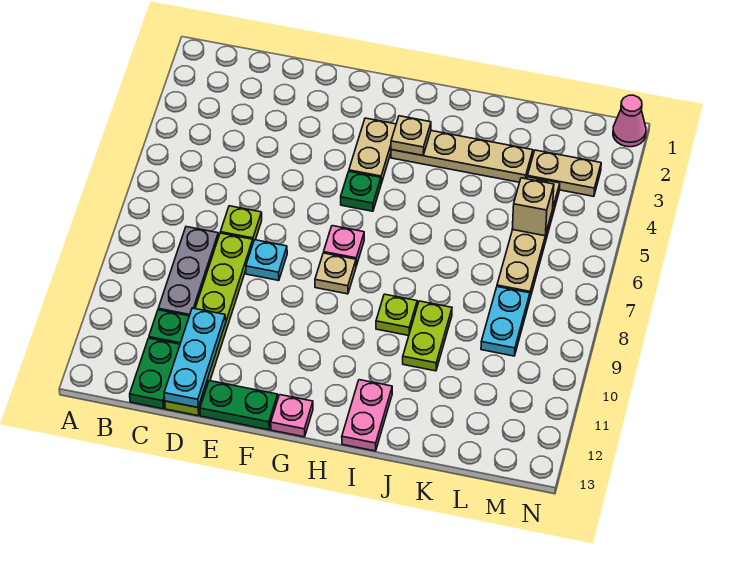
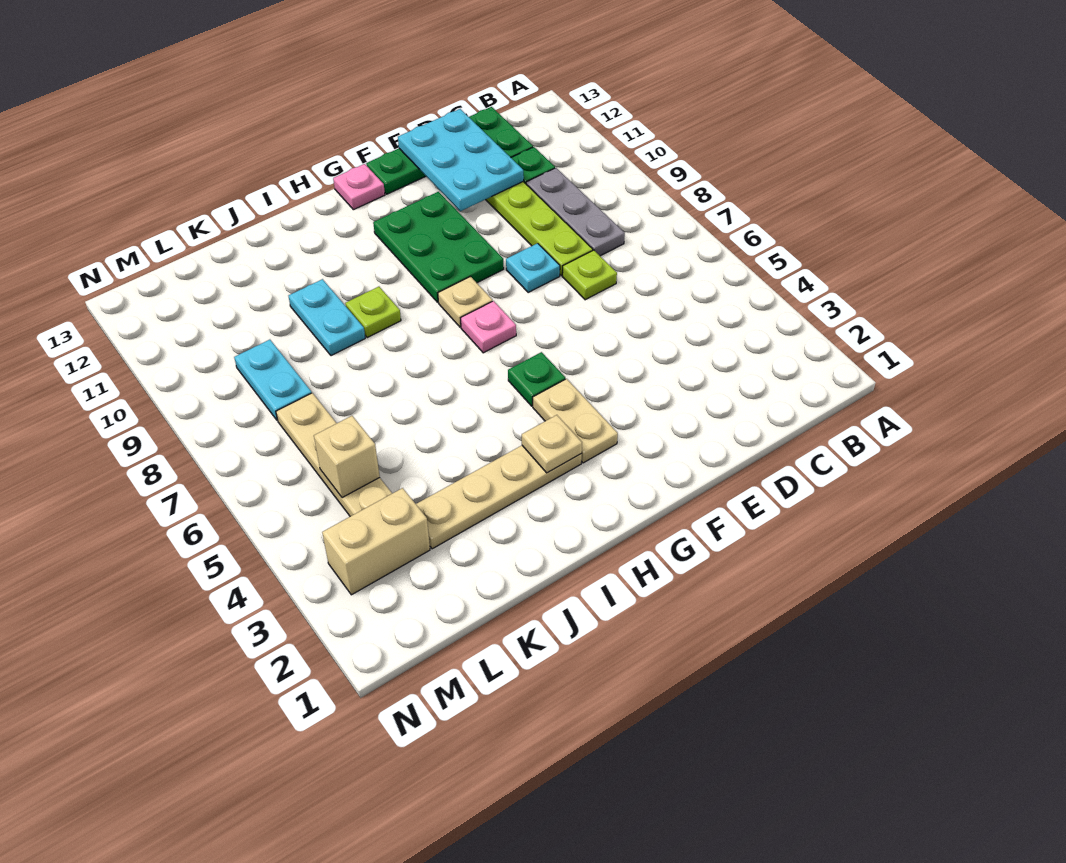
cyan plate D11:D13 level 2 -> cyan plate D11:E13 level 2
none -> green plate F9:G11 level 1
pink plate I12:I13 level 1 -> none
lime plate J9:J10 level 1 -> cyan plate J9:J10 level 1
tan plate L3:M3 level 1 -> tan brick L3:M3 level 1
pink cone N1 level 1 -> none

